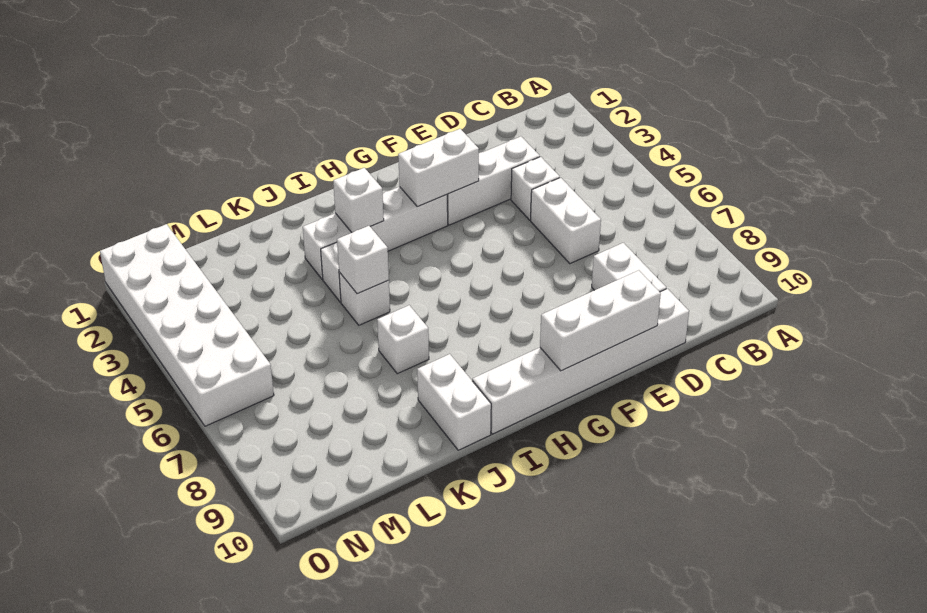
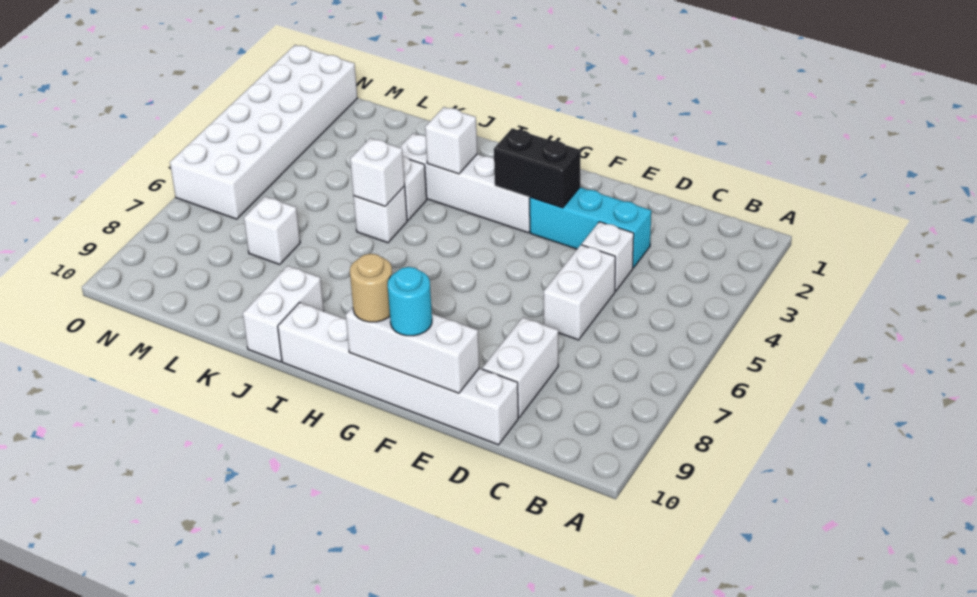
white brick D3:F3 level 1 -> cyan brick D3:F3 level 1
white brick F3:G3 level 2 -> black brick F3:G3 level 2
none -> cyan round brick F10 level 3
none -> tan round brick G10 level 3
white brick J7 level 1 -> white brick L7 level 1

